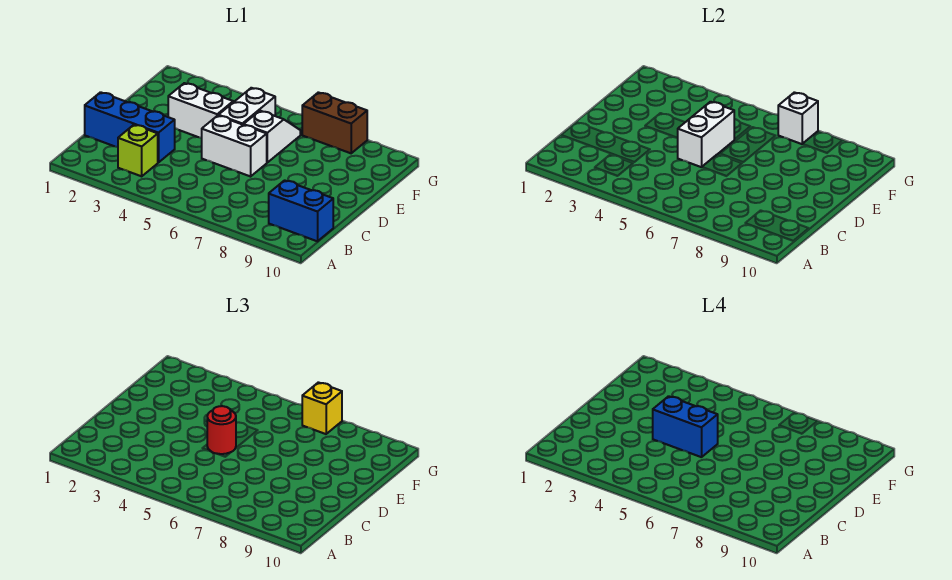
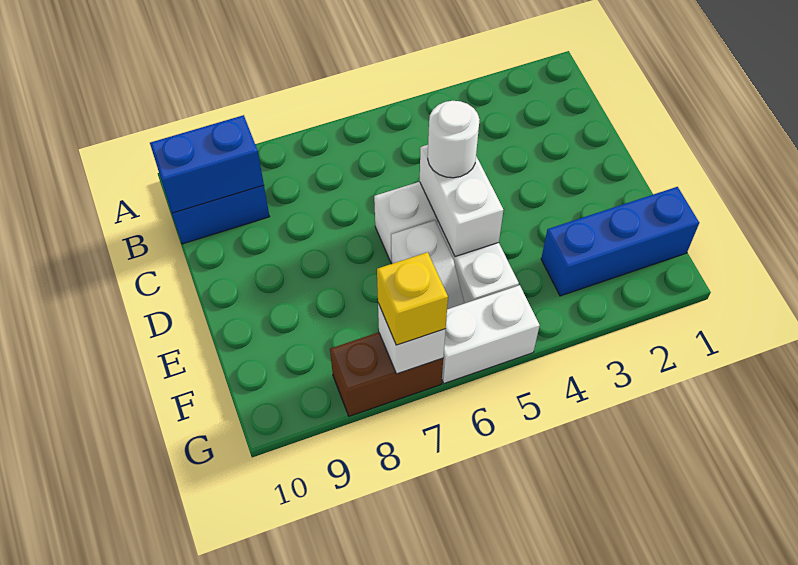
lime brick B3 level 1 -> none
blue brick C1:C3 level 1 -> blue brick F1:F3 level 1
blue brick D4:D5 level 4 -> blue brick B9:B10 level 2
red round brick D5 level 3 -> white round brick D5 level 3
white brick E3:E4 level 1 -> white brick G5:G6 level 1

